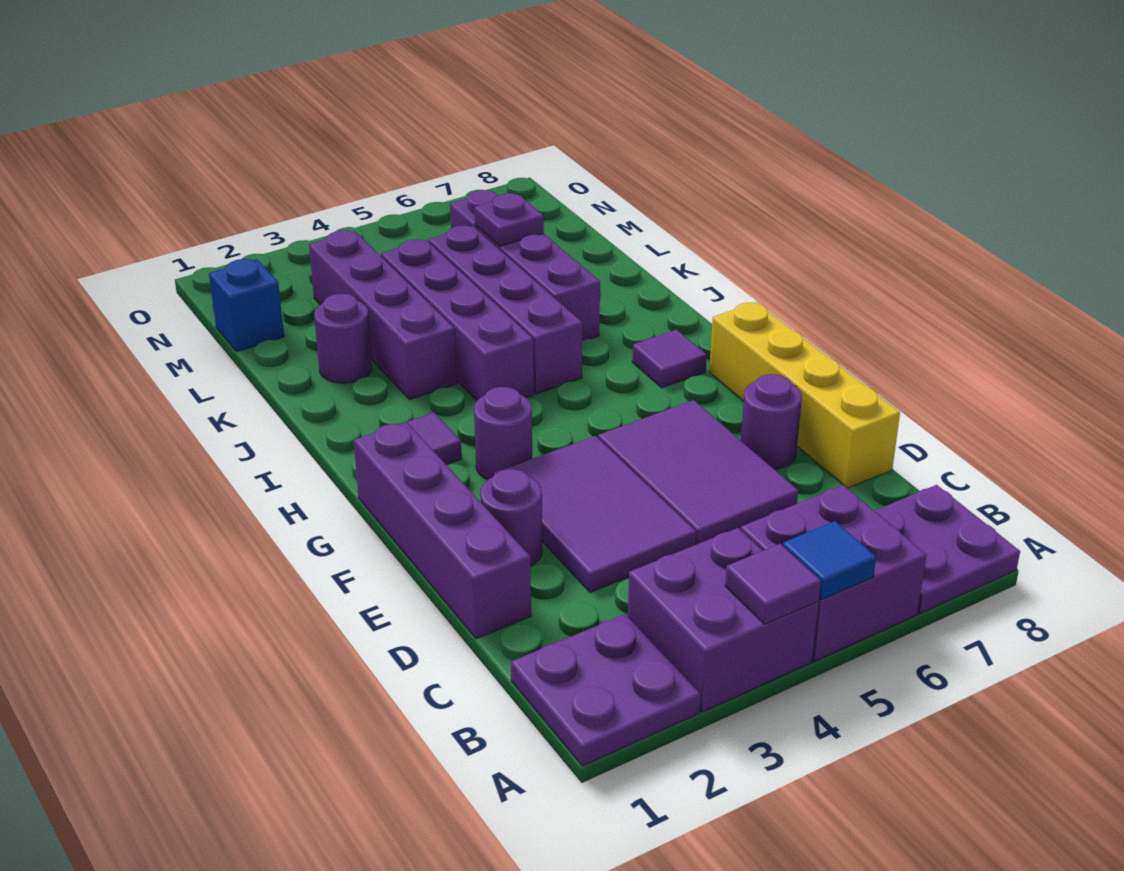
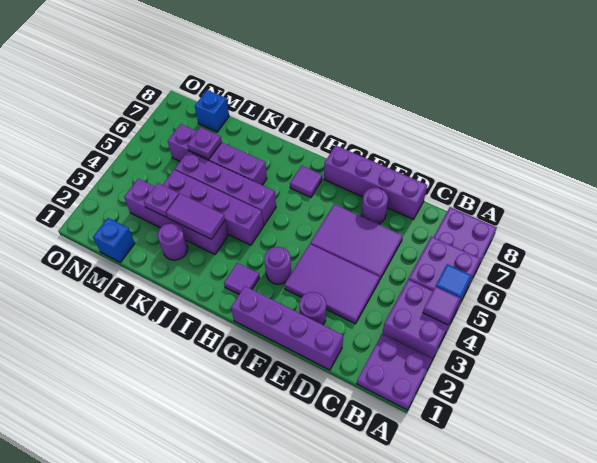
yellow brick D8:G8 level 1 -> purple brick D8:G8 level 1
none -> purple tile J3:K3 level 2
none -> purple plate L3 level 2
none -> blue brick M8 level 1

